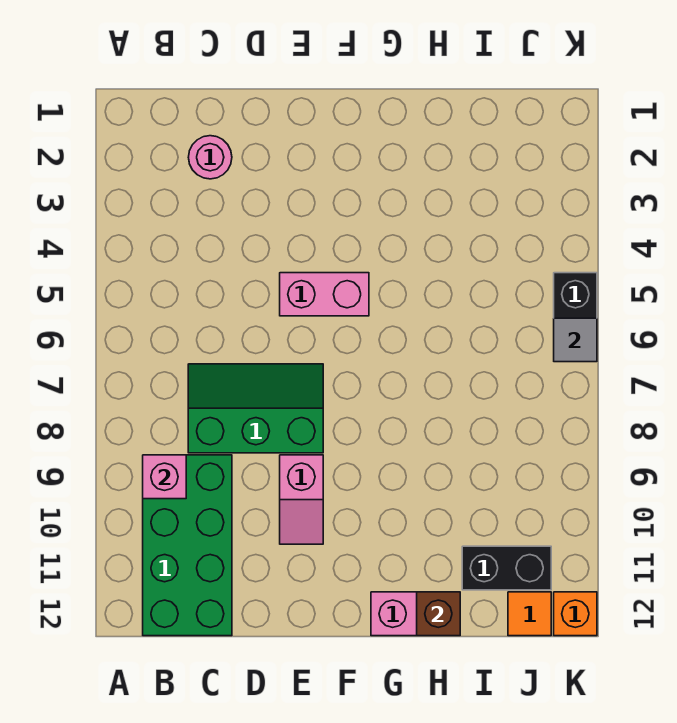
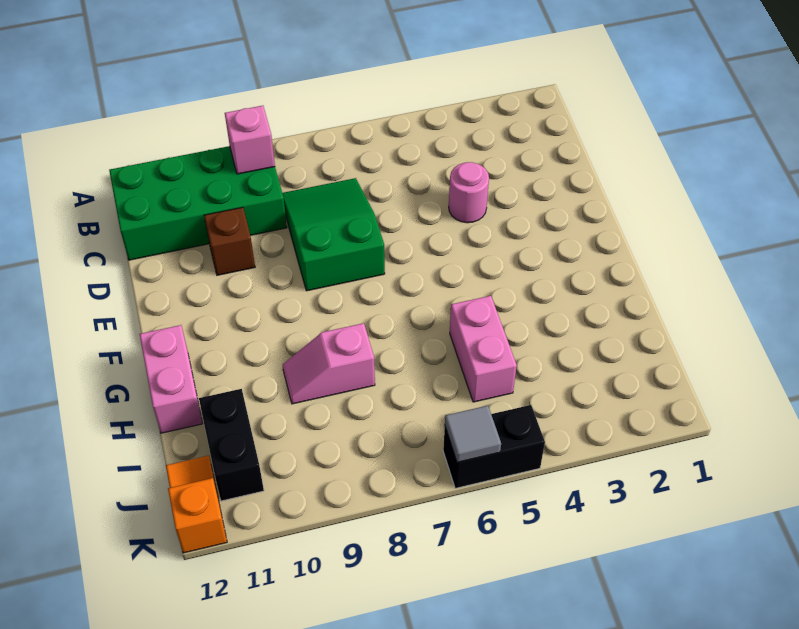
pink round brick C2 level 1 -> pink round brick D4 level 1
green slope C7:E8 level 1 top 8 -> green slope C7:E8 level 1 top E
pink brick E5:F5 level 1 -> pink brick H5:I5 level 1
pink slope E9:E10 level 1 top 9 -> pink slope H8:H9 level 1 top 8
brown brick H12 level 2 -> brown brick D10 level 1

